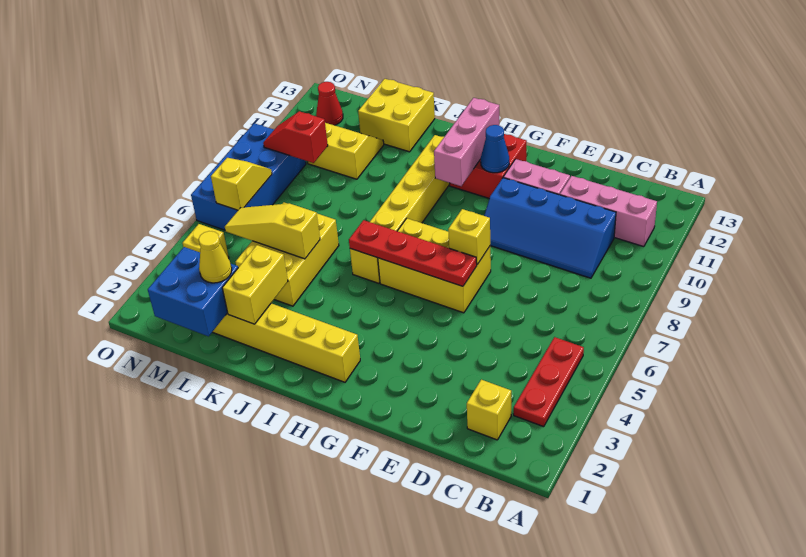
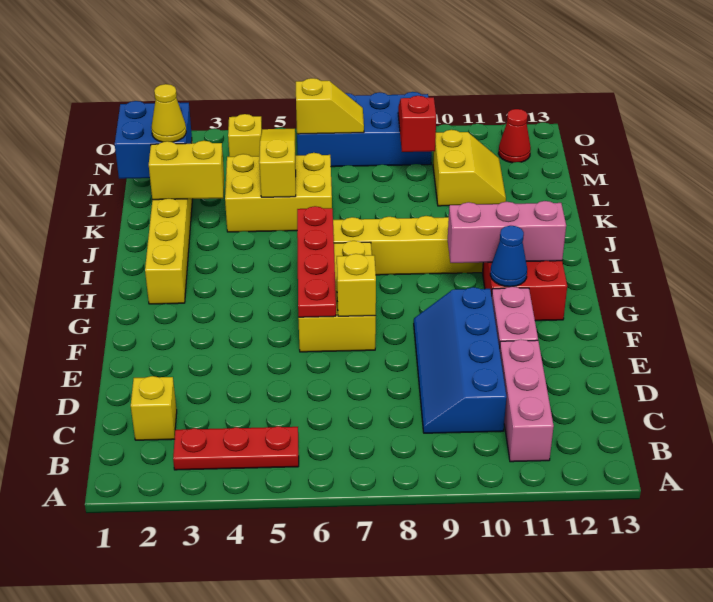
yellow brick K12:L13 level 1 -> none

